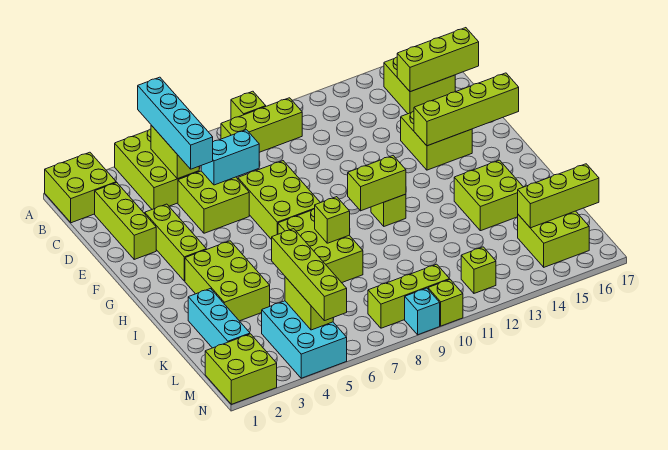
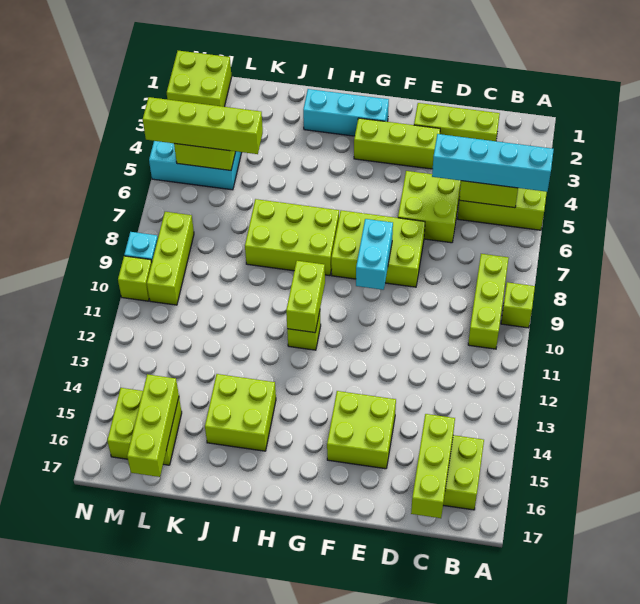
lime brick A1:B2 level 1 -> none
cyan brick D6:D7 level 2 -> cyan brick F8:F9 level 2
lime brick F14:F17 level 2 -> none
lime brick H3:J4 level 1 -> none
lime brick I8 level 2 -> none
cyan brick J2:L2 level 1 -> cyan brick G2:I2 level 1
lime brick M12 level 1 -> none

